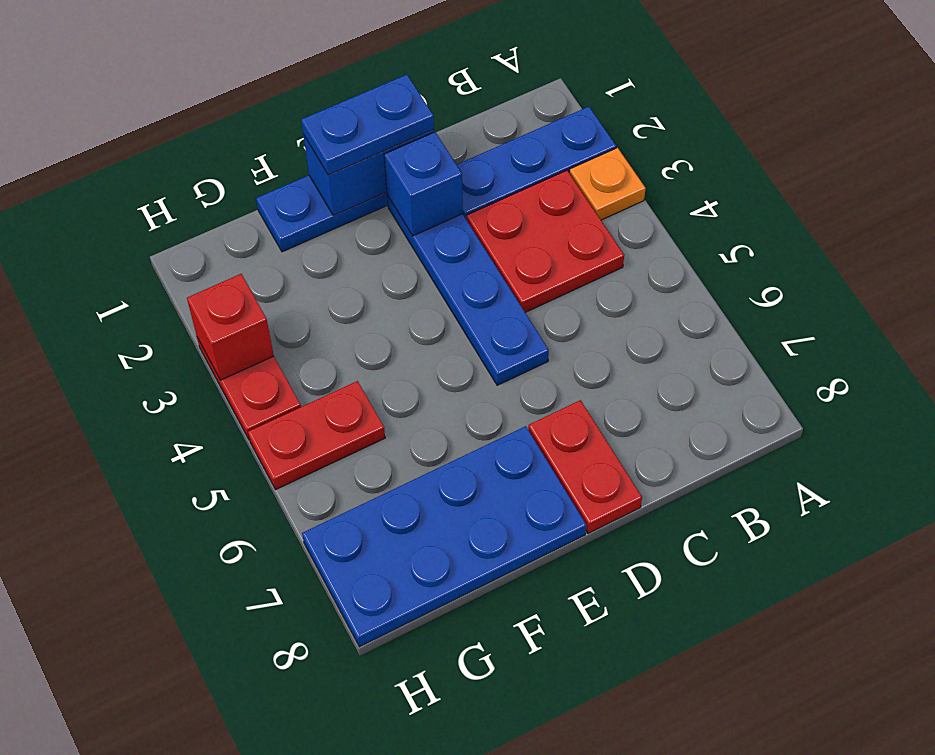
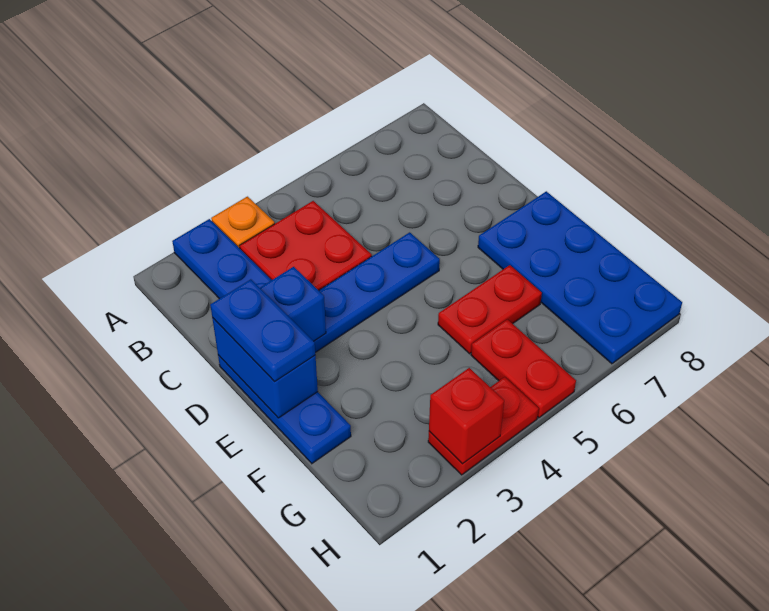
red plate D7:D8 level 1 -> red plate F5:F6 level 1

